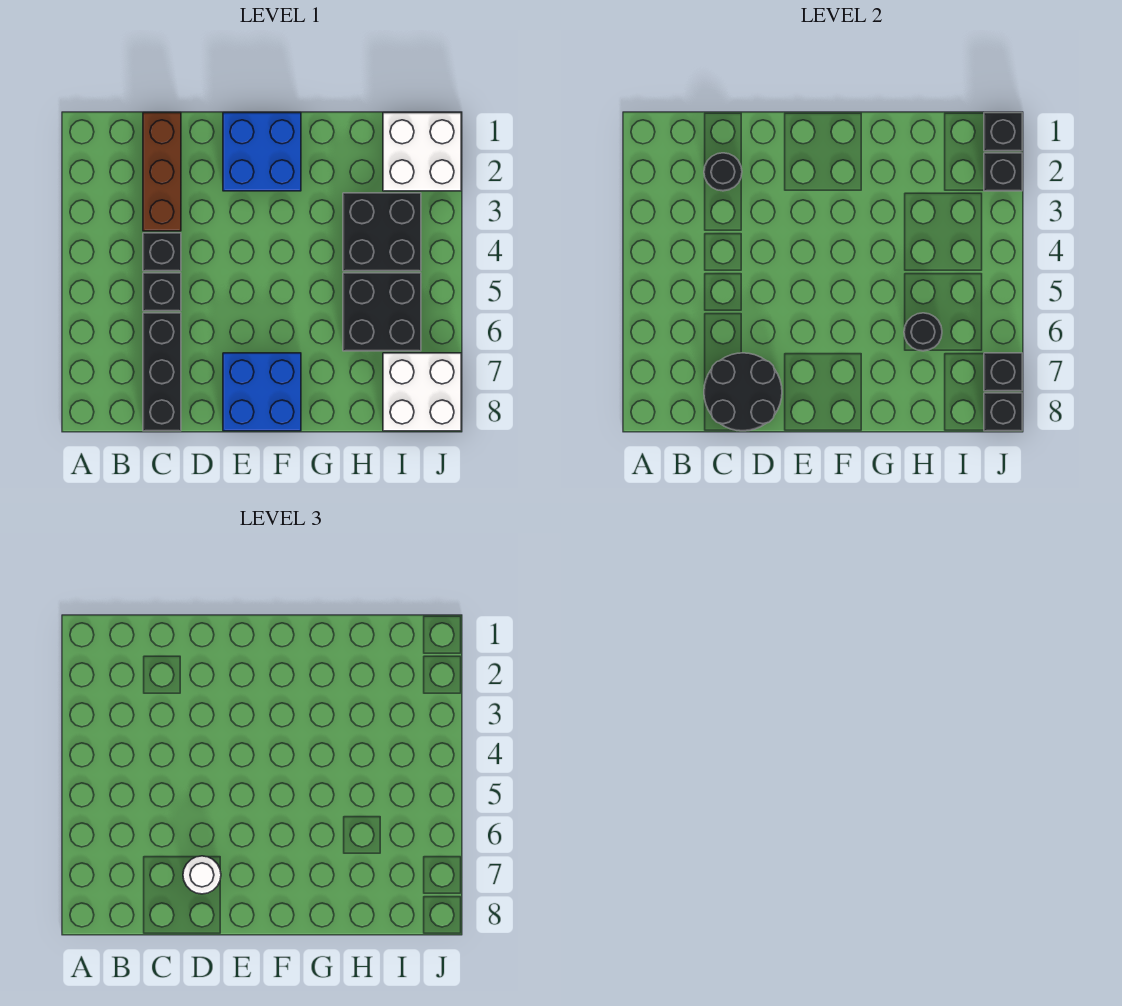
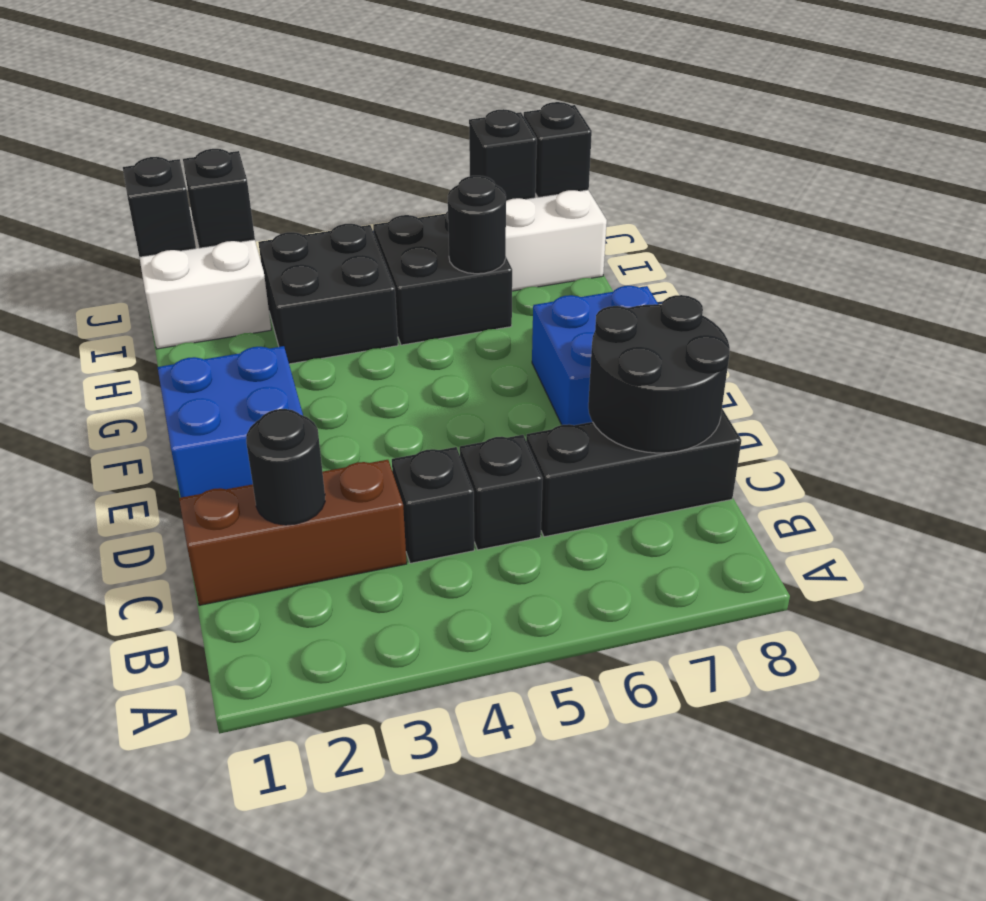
white round brick D7 level 3 -> none

